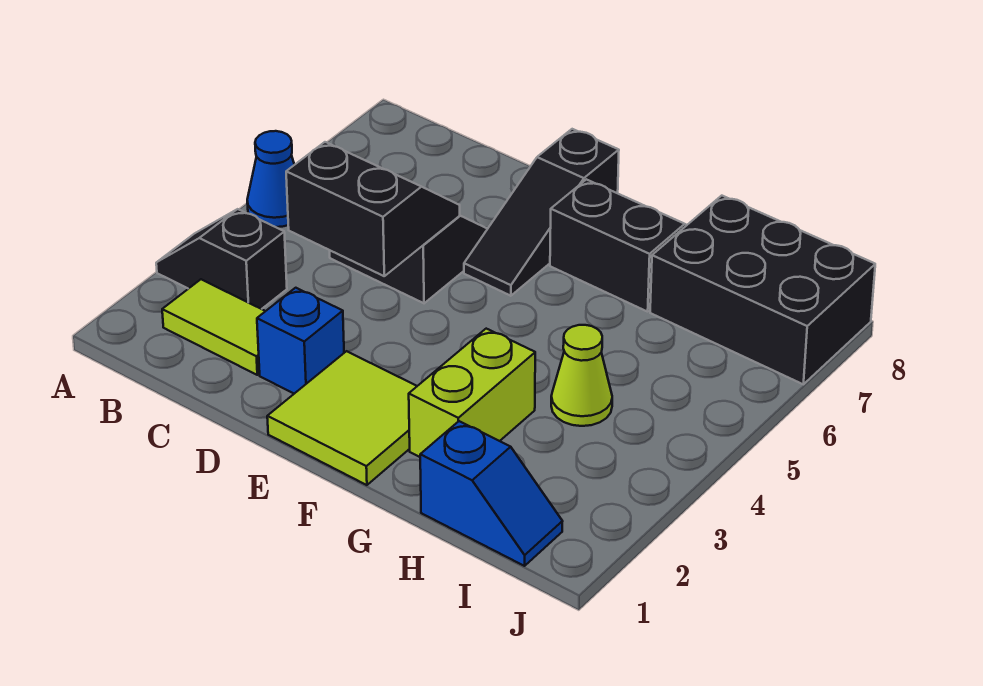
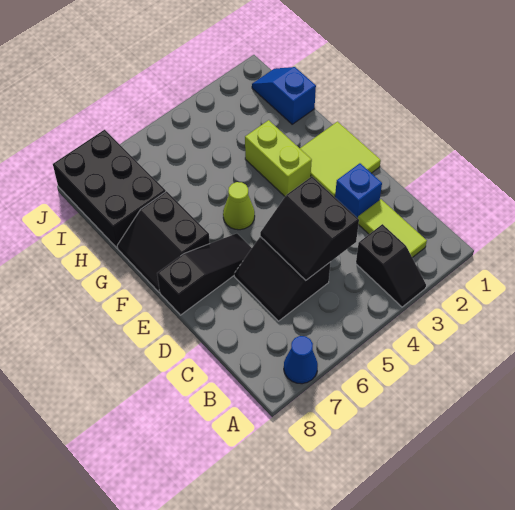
blue cone A5 level 1 -> blue cone A7 level 1
lime brick G2:G3 level 1 -> lime brick F3:G3 level 1
lime cone H4 level 1 -> lime cone F5 level 1

